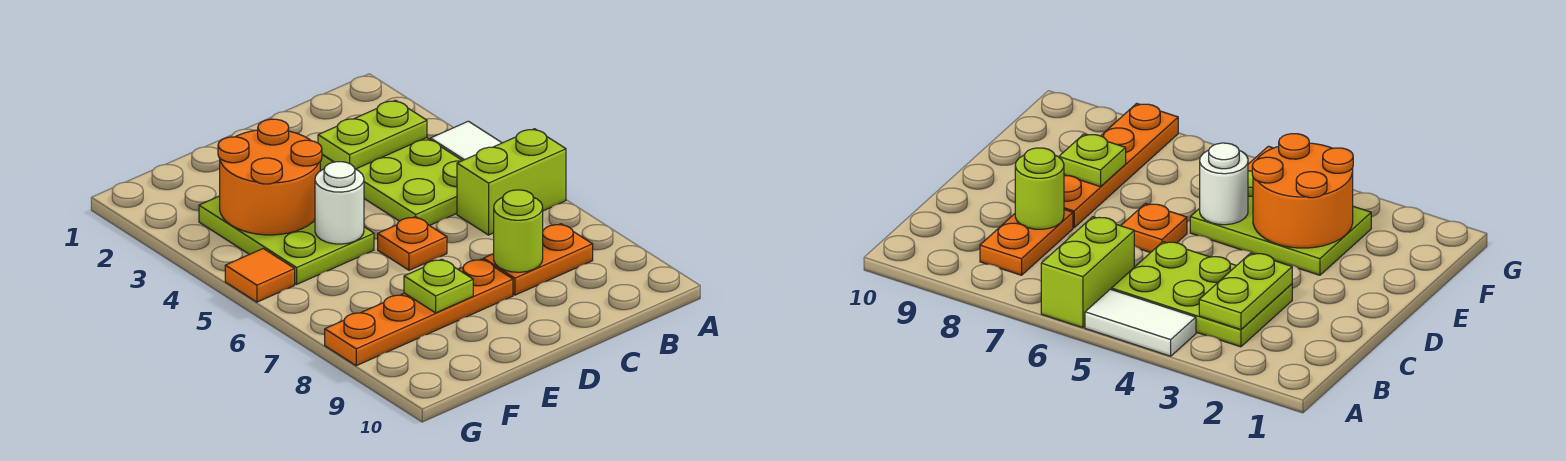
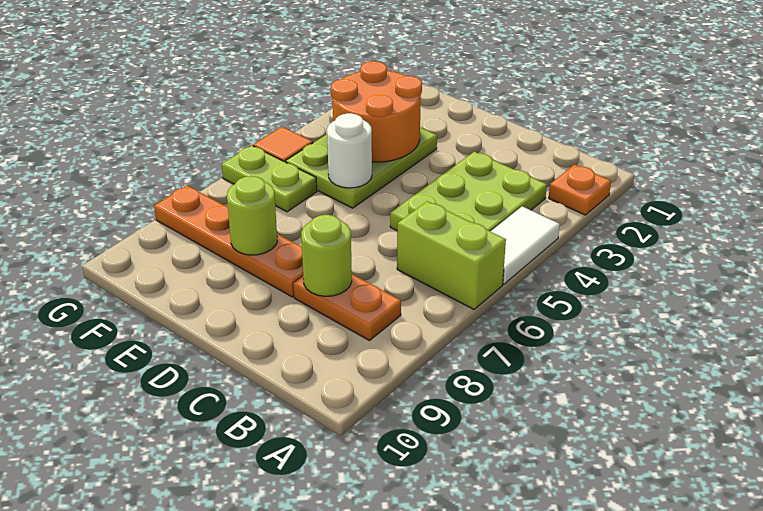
lime plate B3:C3 level 2 -> lime plate F6:G6 level 1
orange plate D6 level 1 -> orange plate A2 level 1
lime plate E8 level 2 -> lime round brick E8 level 2

